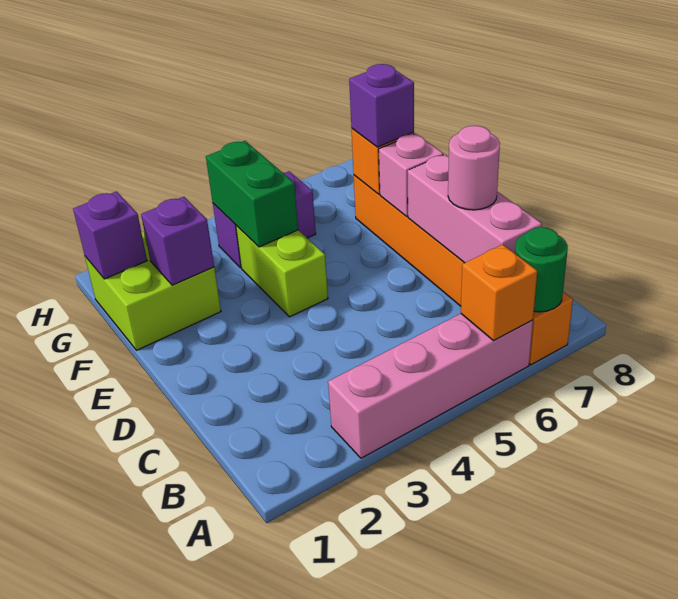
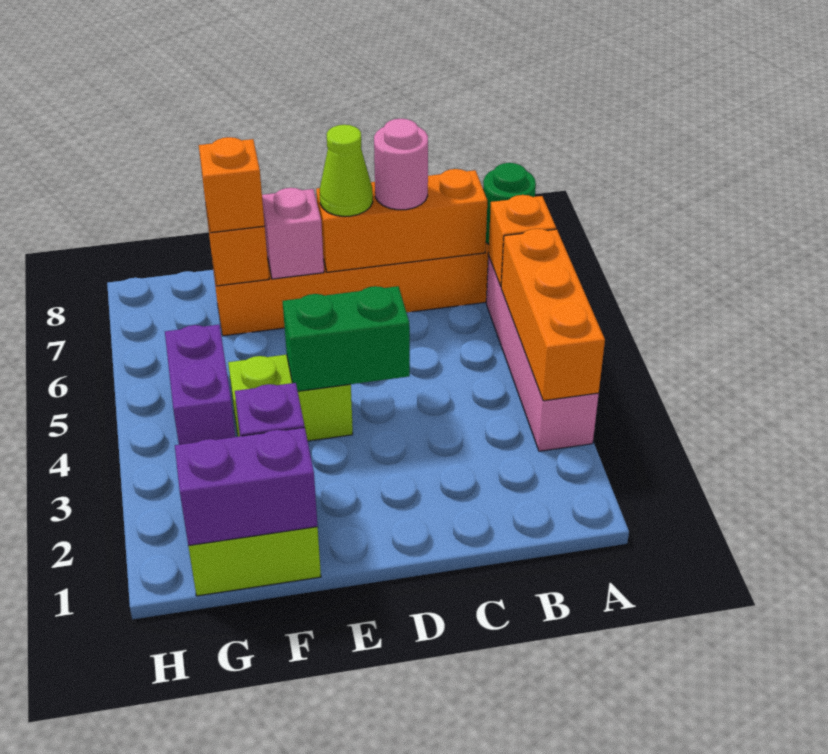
none -> orange brick A3:A5 level 2
pink brick B7:D7 level 2 -> orange brick B7:D7 level 2
none -> lime cone D7 level 3
green brick F4:G4 level 2 -> green brick D4:E4 level 2
purple brick F7 level 3 -> orange brick F7 level 3
purple brick G1 level 2 -> purple brick F1:G1 level 2

